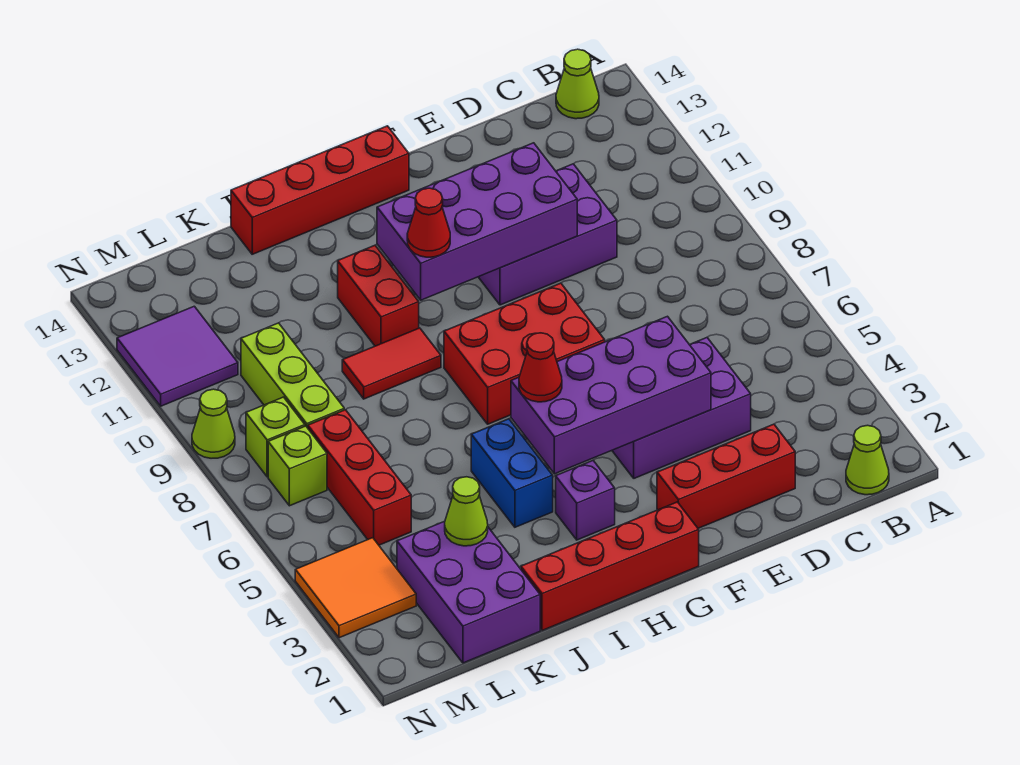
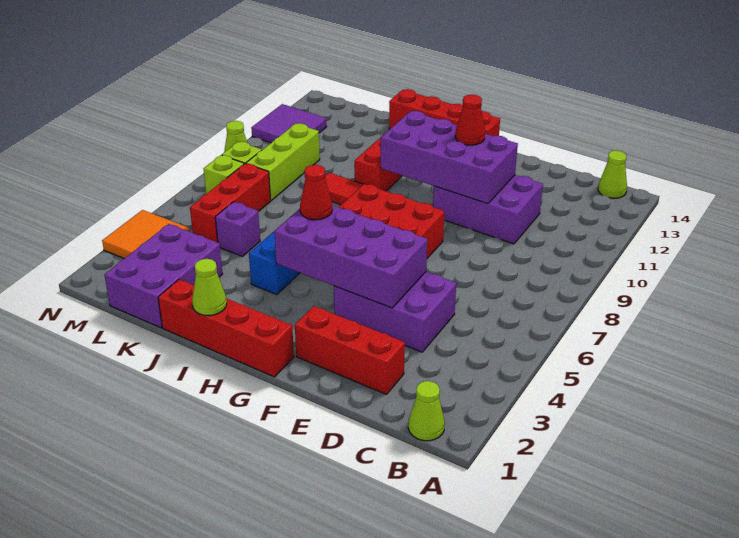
purple brick H3 level 1 -> purple brick K5 level 1
red cone H10 level 3 -> red cone F11 level 3
lime cone K3 level 2 -> lime cone I1 level 2

